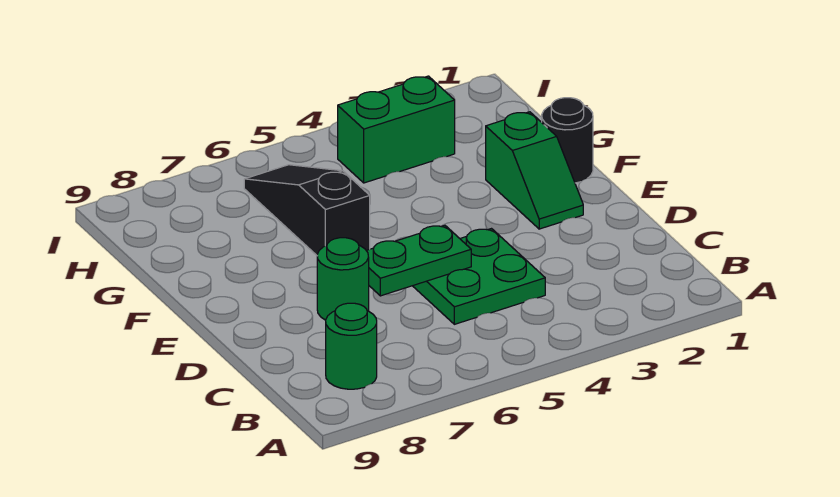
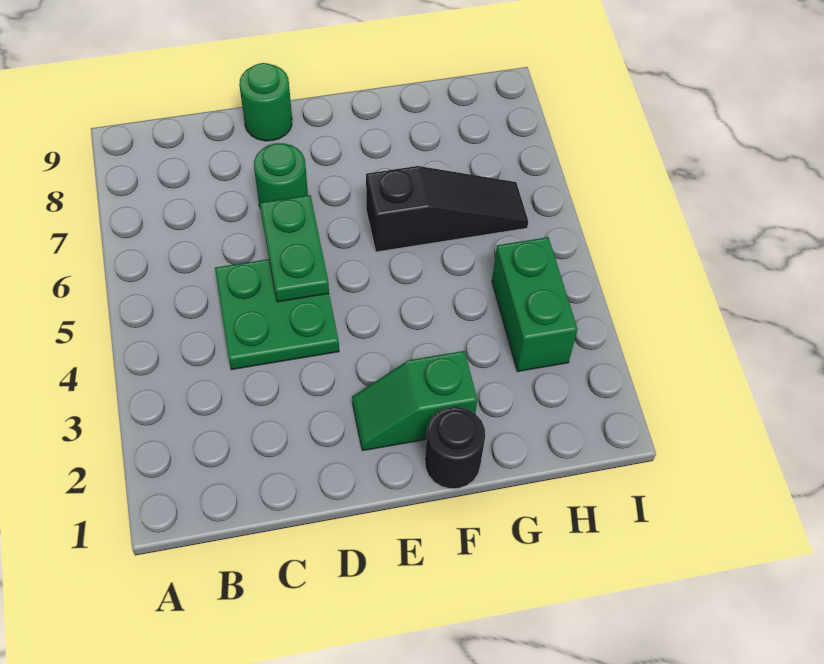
green round brick B8 level 1 -> green round brick D9 level 1

